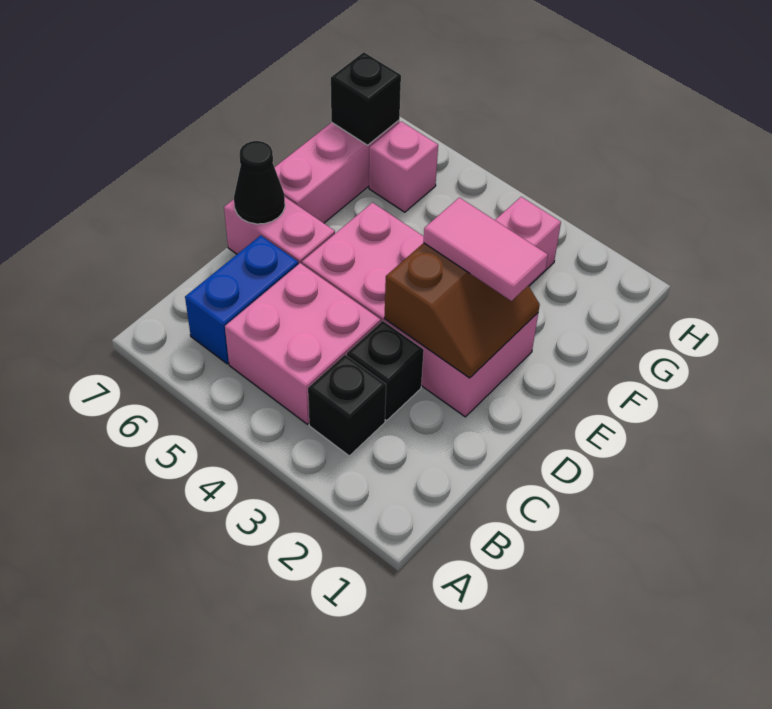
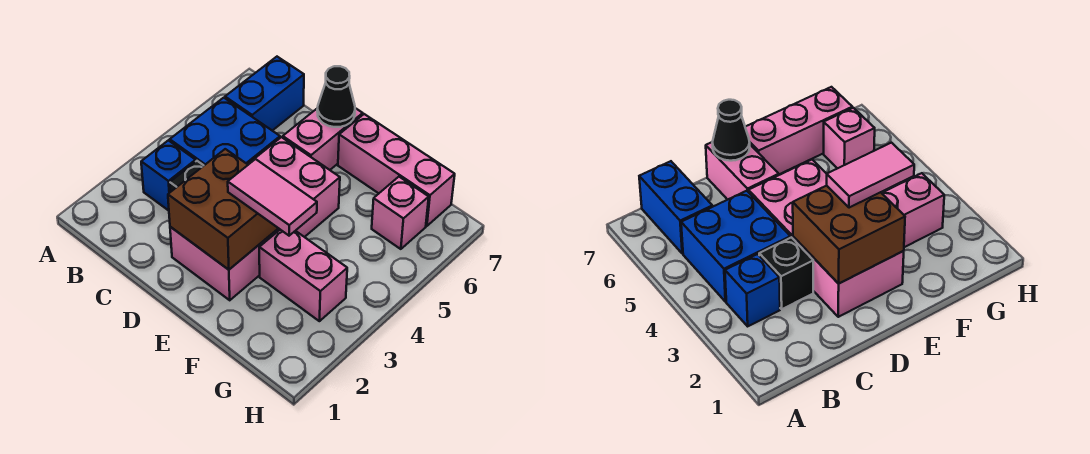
black brick B3 level 1 -> blue brick B3 level 1
pink brick B4:C5 level 1 -> blue brick B4:C5 level 1
blue brick B6:C6 level 1 -> blue brick B6:B7 level 1
brown slope D2:E3 level 2 top 3 -> brown brick D2:E3 level 2
pink tile E2:E3 level 3 -> pink tile E3:F3 level 3
black brick G7 level 2 -> none

